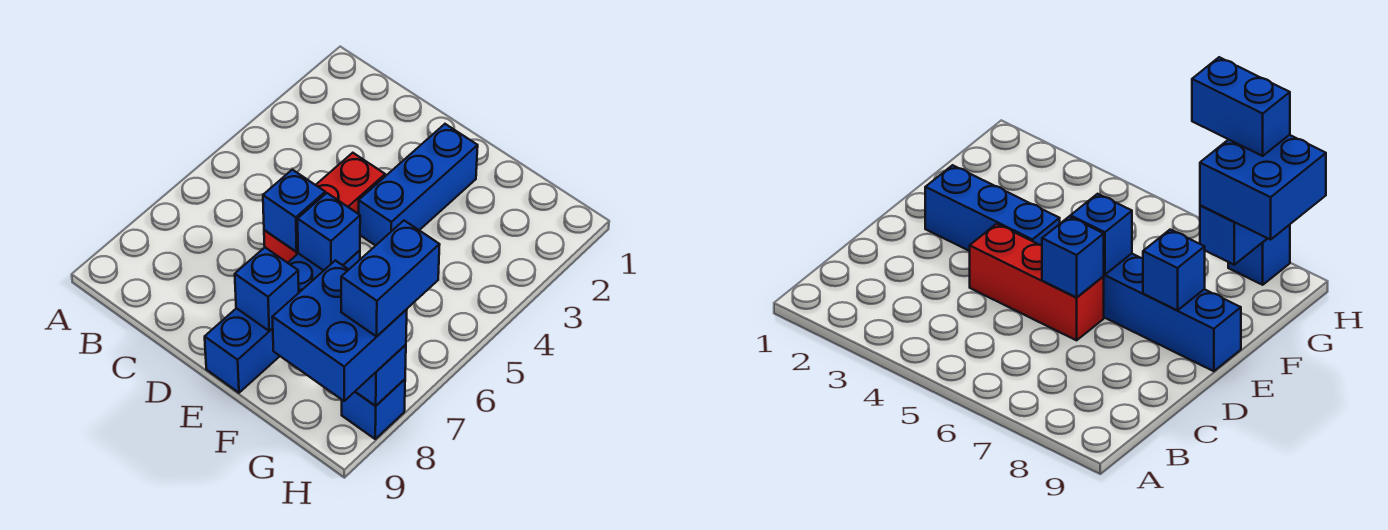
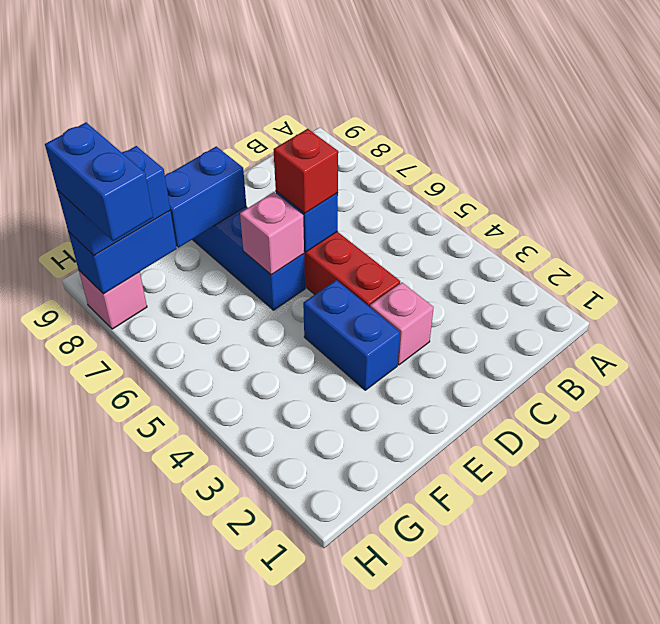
none -> pink brick D3 level 1
none -> red brick D6 level 3
blue brick E2:E4 level 1 -> blue brick E3:E4 level 1
blue brick E6 level 2 -> pink brick E6 level 2
blue brick E8 level 2 -> blue brick E8:F8 level 2
blue brick G8:H9 level 3 -> blue brick G8:H8 level 3
blue brick H8 level 1 -> pink brick H8 level 1

